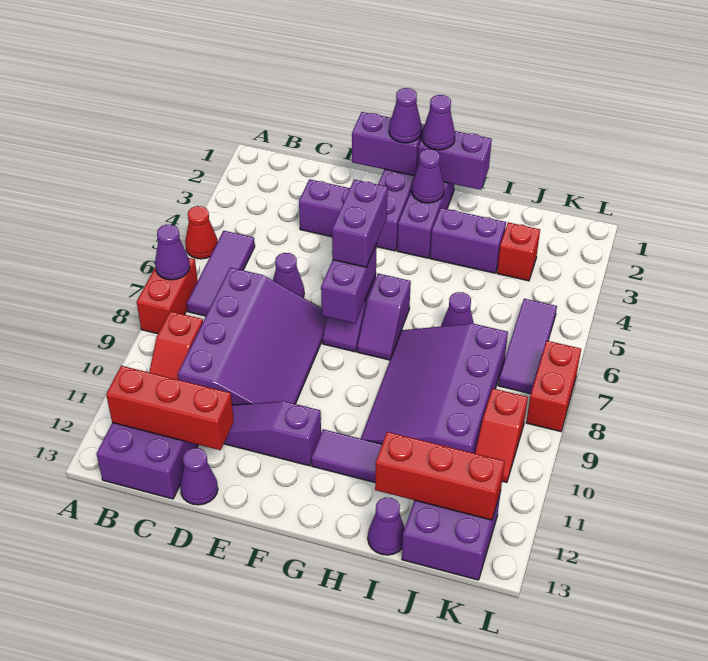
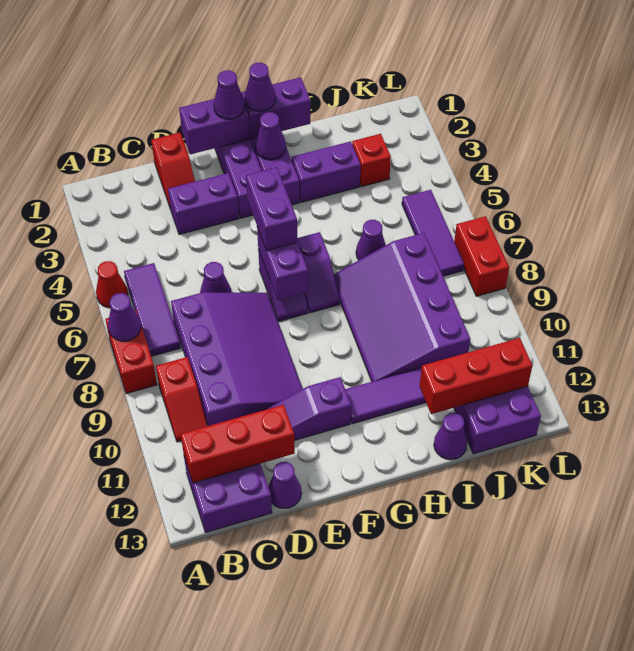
red slope K9:K10 level 1 top 9 -> red slope D1:D2 level 1 top 1

